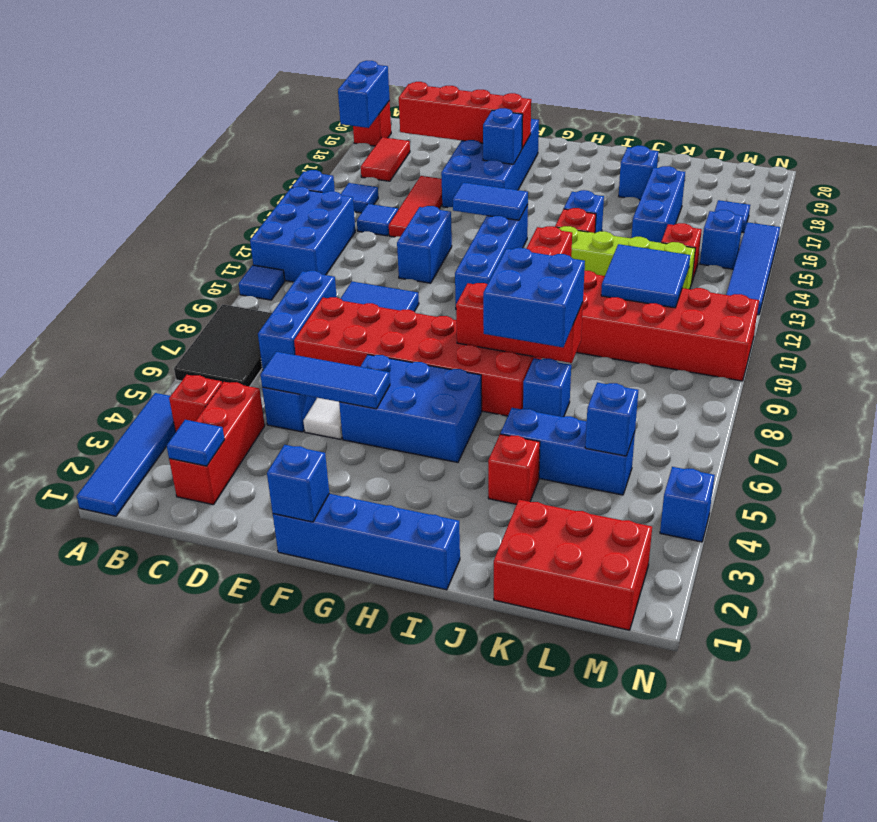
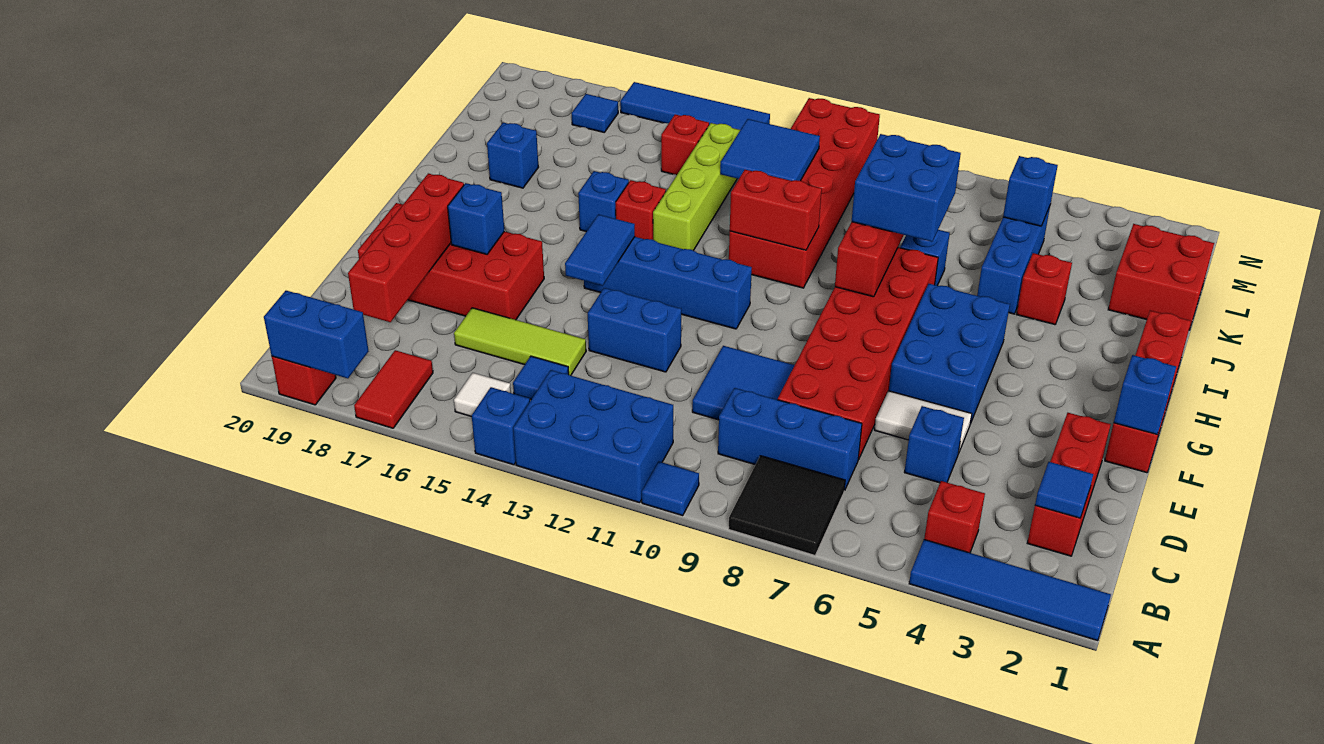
black tile A6:B8 level 1 -> black tile A7:B8 level 1
blue tile B15 level 1 -> white tile B15 level 1
red tile B17:B18 level 1 -> red tile A17:B17 level 1
red brick C2:C4 level 1 -> red brick C2:E2 level 1
blue tile D5:F5 level 2 -> none
red tile D14:D16 level 1 -> lime tile D14:D16 level 1
blue brick E16:F19 level 1 -> red brick E16:F19 level 1
blue brick F1:I1 level 1 -> red brick F1:I1 level 1
red brick K1:M2 level 1 -> red brick K1:L2 level 1
blue brick K15:K17 level 1 -> none
blue brick M15 level 1 -> none
blue brick N4 level 1 -> none

